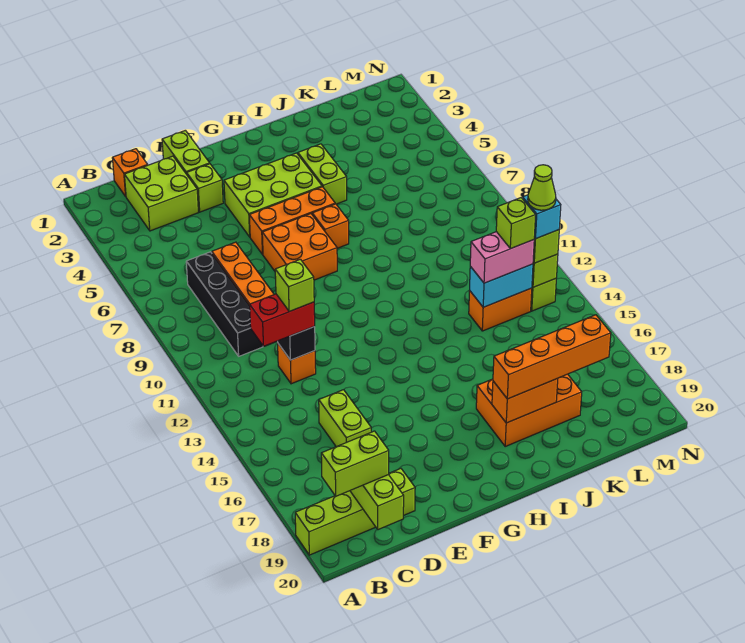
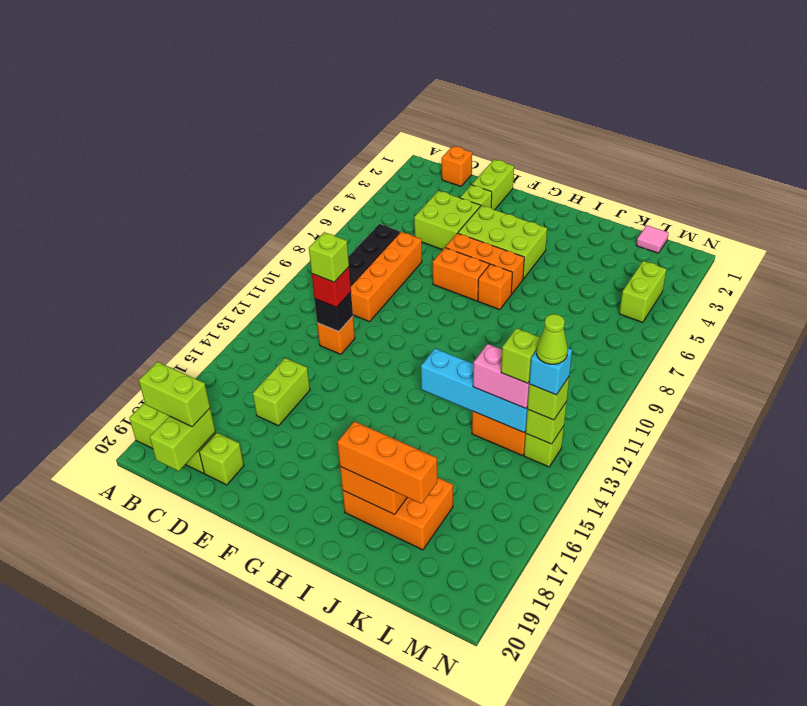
lime brick C2:D3 level 1 -> lime brick D4:E5 level 1
red brick C12:D12 level 3 -> red brick D12 level 3
orange brick F7:G8 level 1 -> orange brick F7:G7 level 1
lime brick I4:I5 level 1 -> lime brick M4:M5 level 1
orange brick I18:L18 level 3 -> orange brick I18:K18 level 3
cyan brick K13:L13 level 2 -> cyan brick I13:L13 level 2
none -> pink tile L1 level 1

